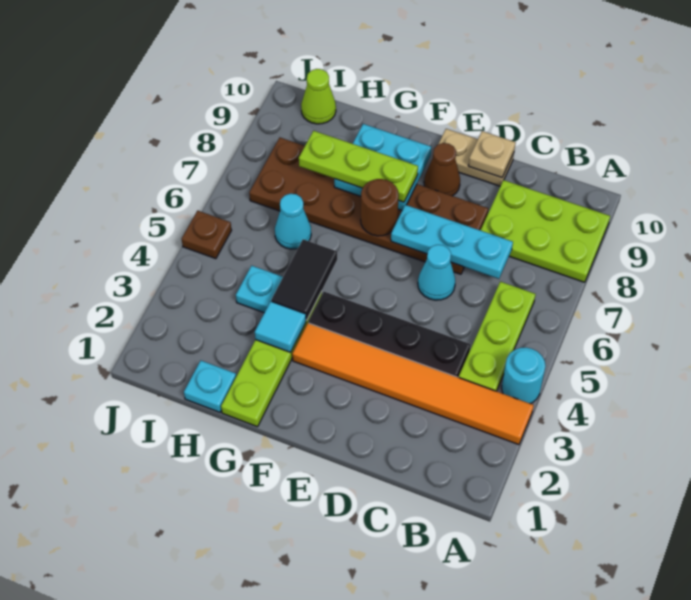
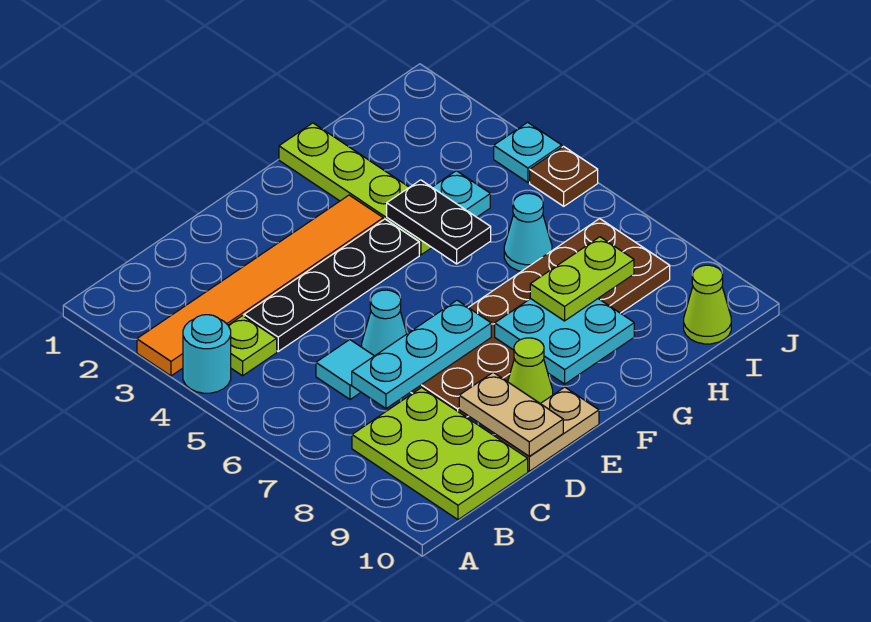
lime plate A8:C9 level 1 -> lime plate B8:C10 level 1
lime plate B4:B6 level 1 -> lime plate B4 level 1
tan plate D10 level 2 -> tan plate D9:D10 level 2
brown cone E9 level 1 -> lime cone E9 level 1
brown round brick F7 level 2 -> none
lime plate F8:H8 level 3 -> lime plate G8:H8 level 3
cyan tile G3 level 2 -> cyan tile C6 level 1
black tile G4:G5 level 2 -> black plate G4:G5 level 2
cyan plate H1 level 1 -> cyan plate J4 level 1

